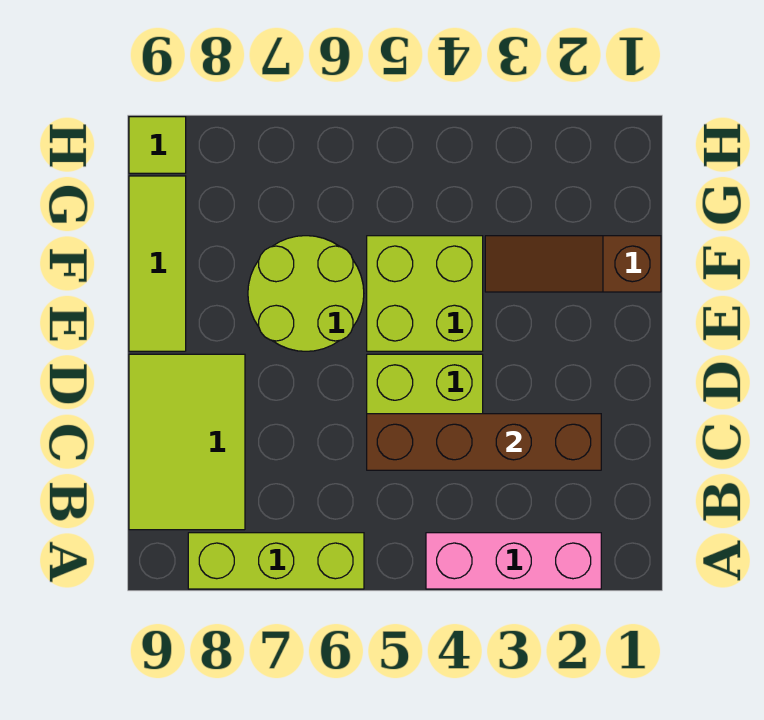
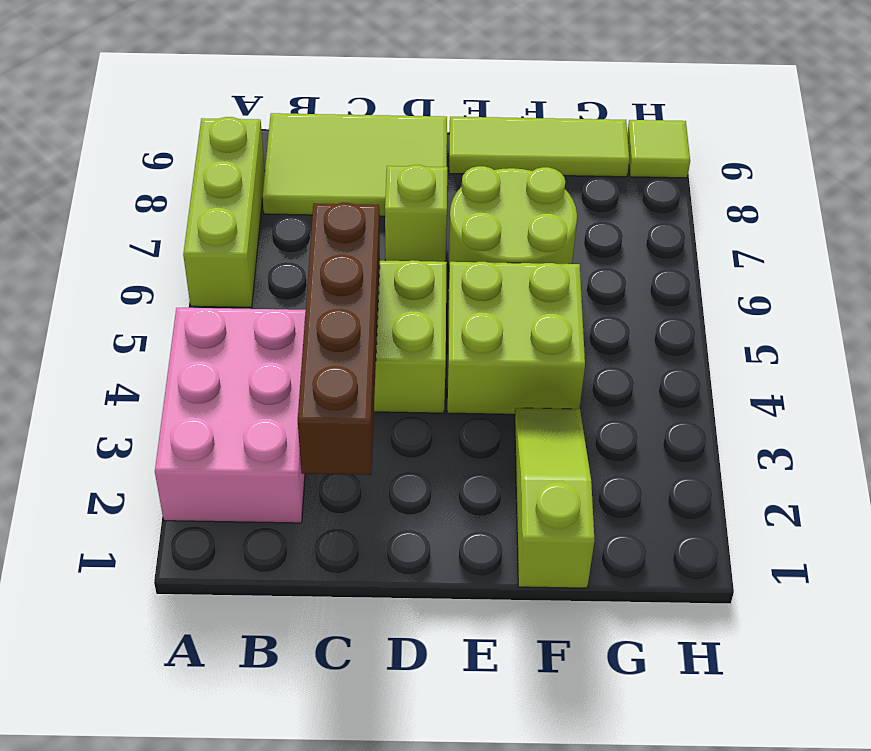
pink brick A2:A4 level 1 -> pink brick A2:B4 level 1
none -> lime brick D7 level 1
brown slope F1:F3 level 1 top 1 -> lime slope F1:F3 level 1 top 1

